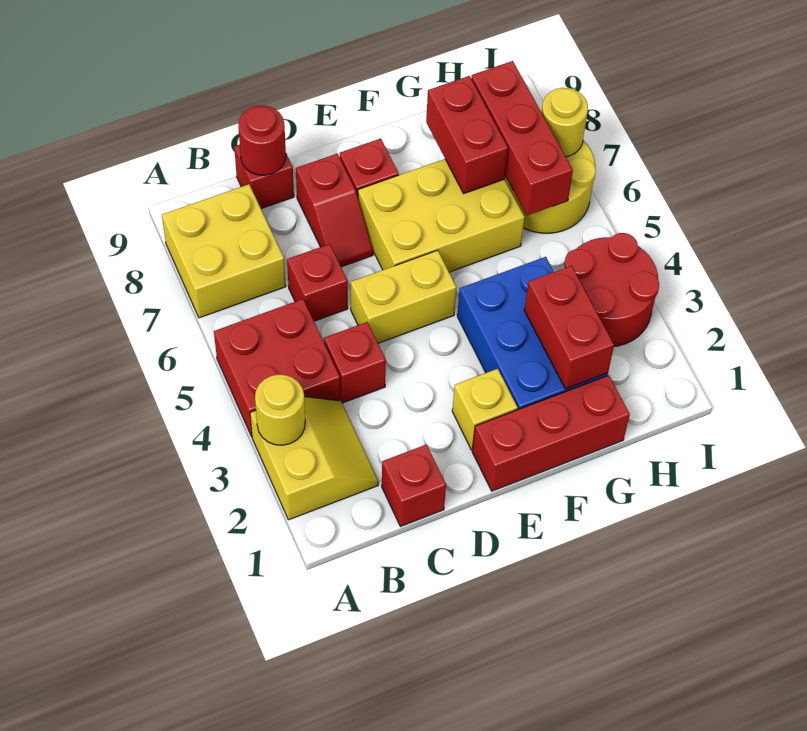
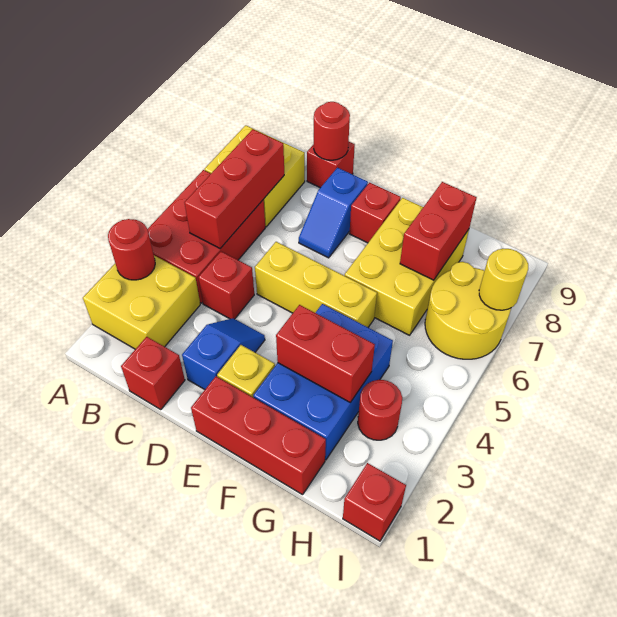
yellow slope A2:B3 level 1 top A -> yellow brick A2:B3 level 1
yellow round brick A3 level 2 -> red round brick A3 level 2
red brick A4:B5 level 1 -> red brick A4:B6 level 1
red brick C6 level 1 -> red brick I1 level 1
none -> blue slope D2:D3 level 1 top 2
yellow brick D5:E5 level 1 -> yellow brick D5:F5 level 1
red slope D7:D8 level 1 top 8 -> blue slope D7:D8 level 1 top 8
yellow brick E6:G7 level 1 -> yellow brick F6:G8 level 1
red brick G2:G3 level 2 -> red brick F3:G3 level 2
red round brick H3:I4 level 1 -> red round brick H3 level 1
red brick H6:H8 level 2 -> red brick B5:B7 level 2

